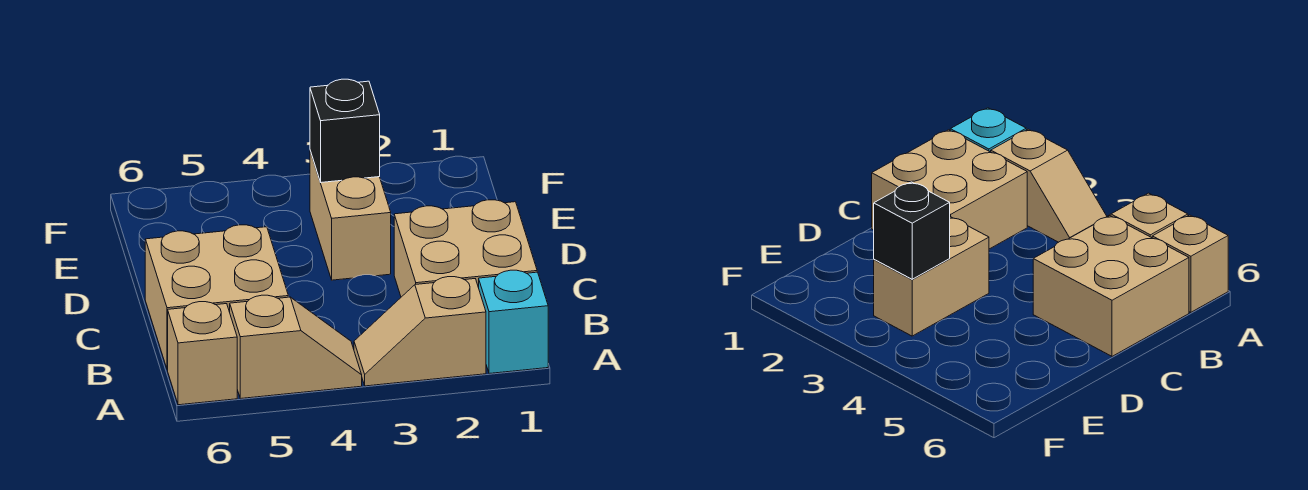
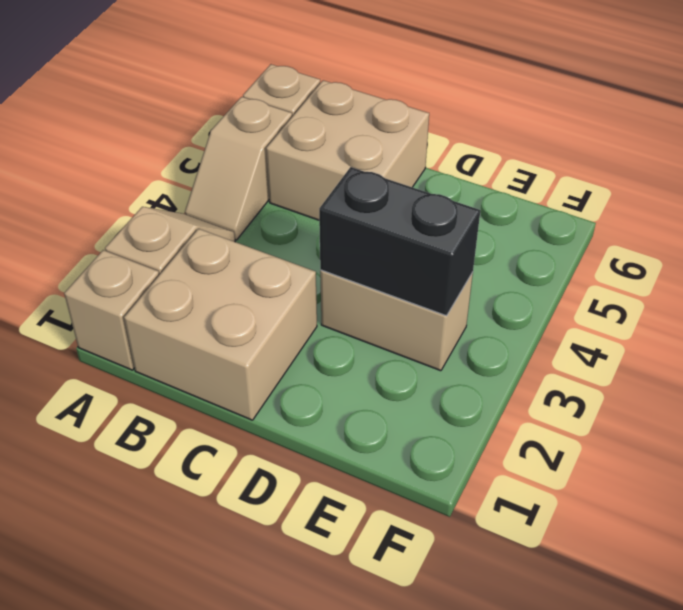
cyan brick A1 level 1 -> tan brick A1 level 1
black brick E3 level 2 -> black brick D3:E3 level 2

